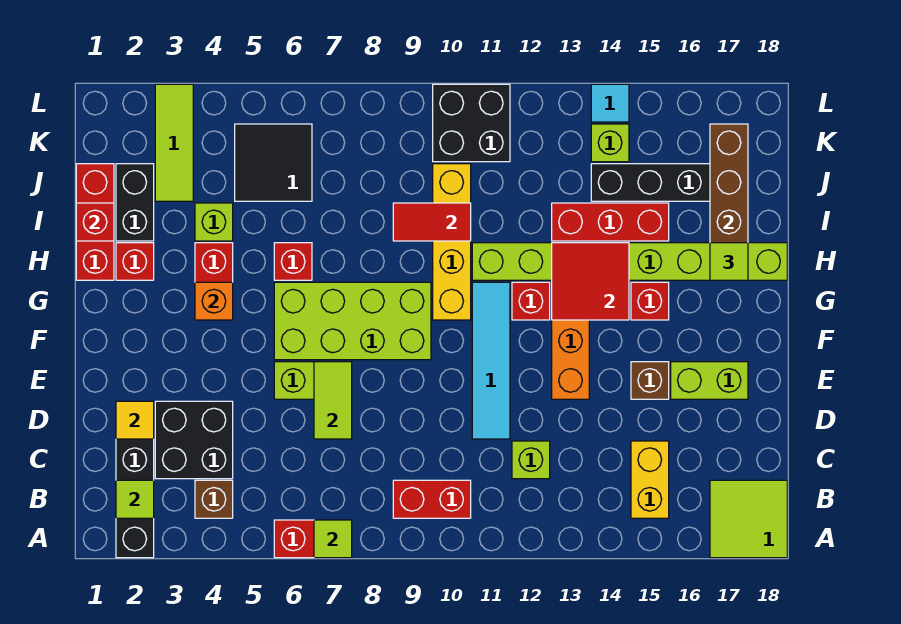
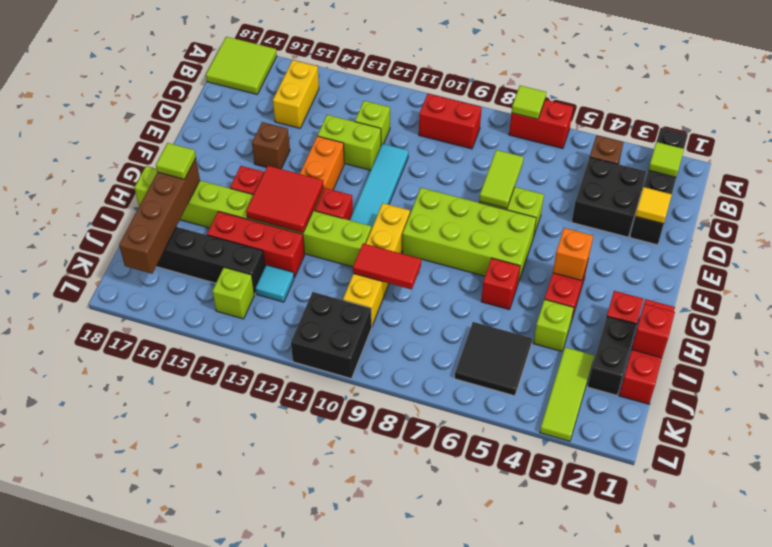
lime brick E16:E17 level 1 -> lime brick D12:D13 level 1
cyan tile L14 level 1 -> cyan tile J13 level 1

